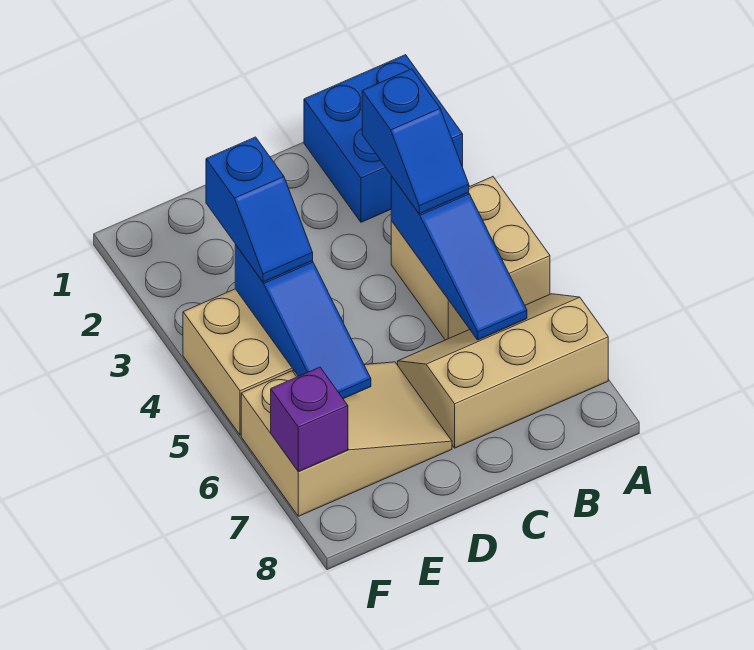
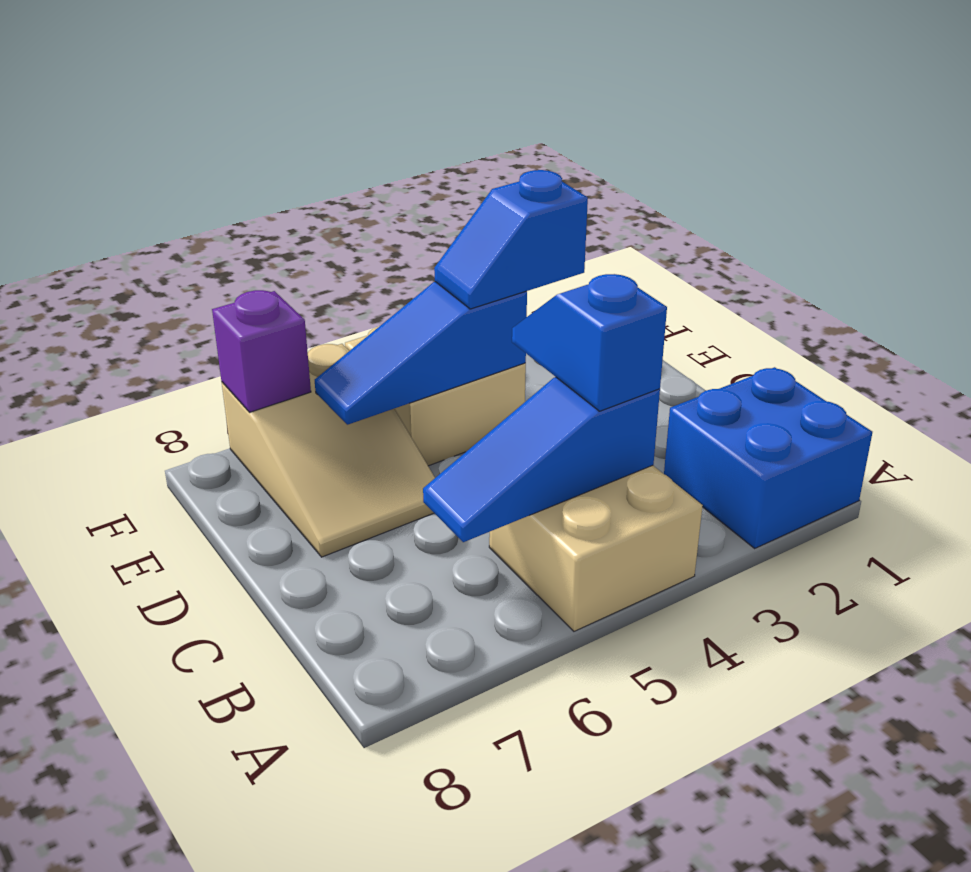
tan slope A6:C7 level 1 top 7 -> none
blue slope B3:B4 level 3 top 3 -> blue slope B4:C4 level 3 top B

